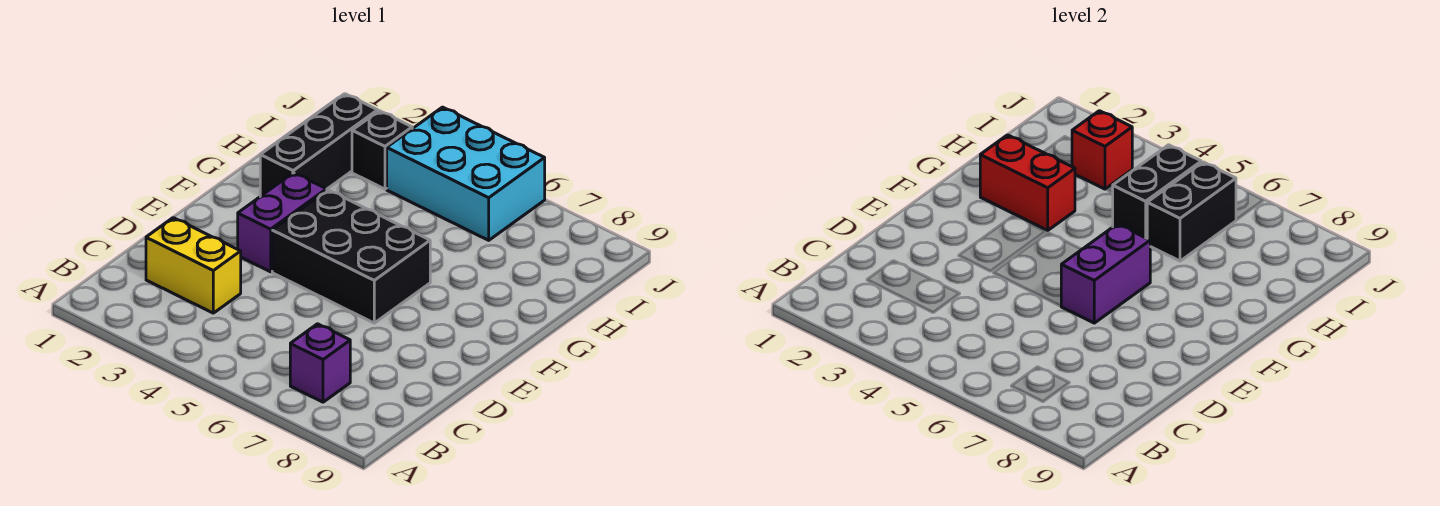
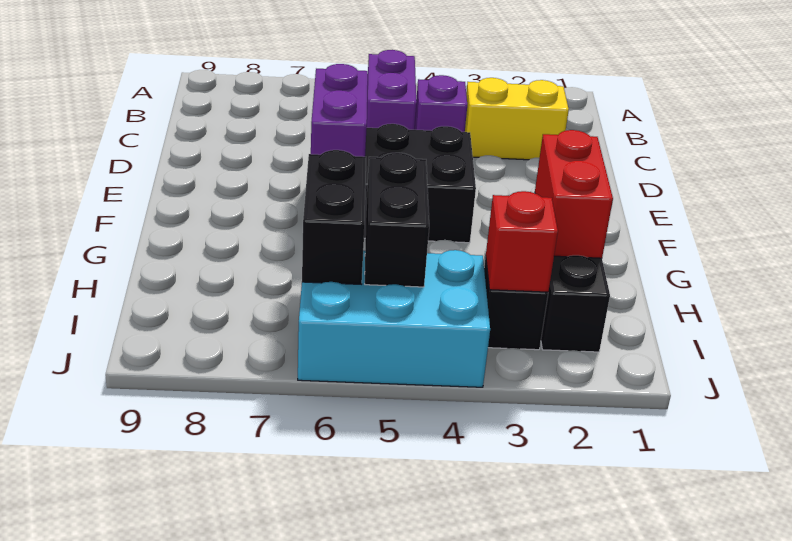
purple brick B7 level 1 -> purple brick C4 level 1
purple brick E3:F3 level 1 -> purple brick B5:C5 level 1
red brick G2:G3 level 2 -> red brick G2:H2 level 2

